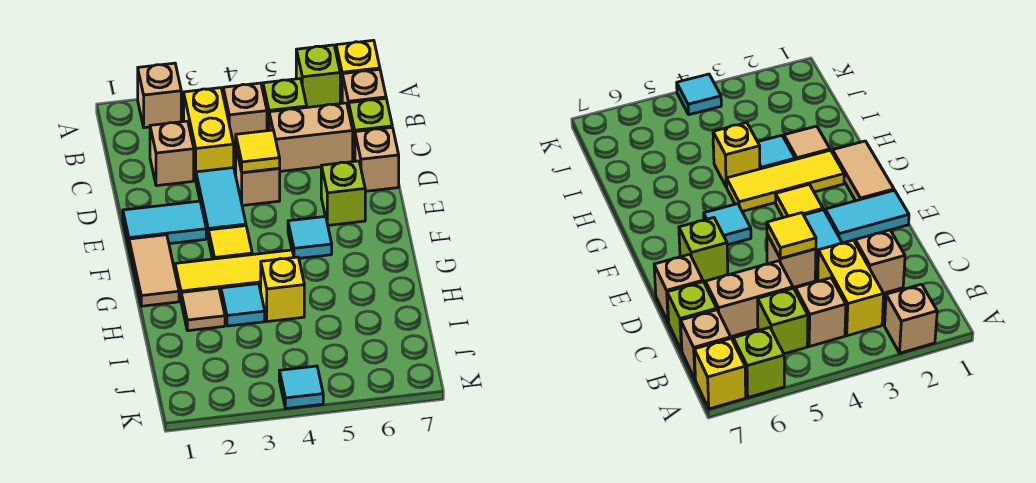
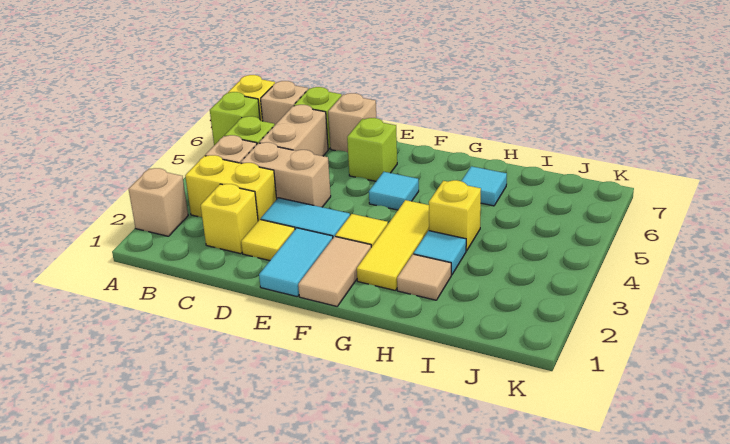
tan brick C2 level 1 -> yellow brick C2 level 1
tan brick D4 level 1 -> tan brick C4:D4 level 1
yellow tile D4 level 2 -> yellow tile D2 level 1
tan tile F1:G1 level 1 -> tan tile F1:F2 level 1
cyan tile K4 level 1 -> cyan tile H6 level 1

